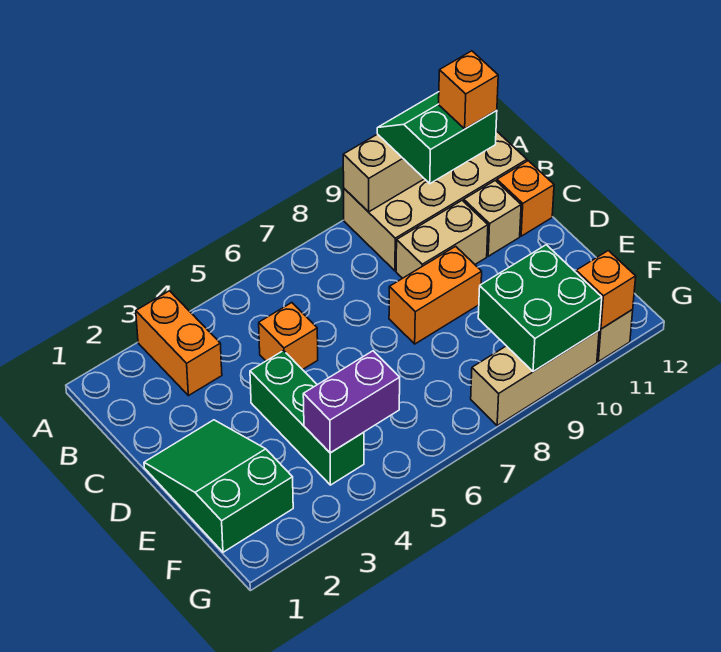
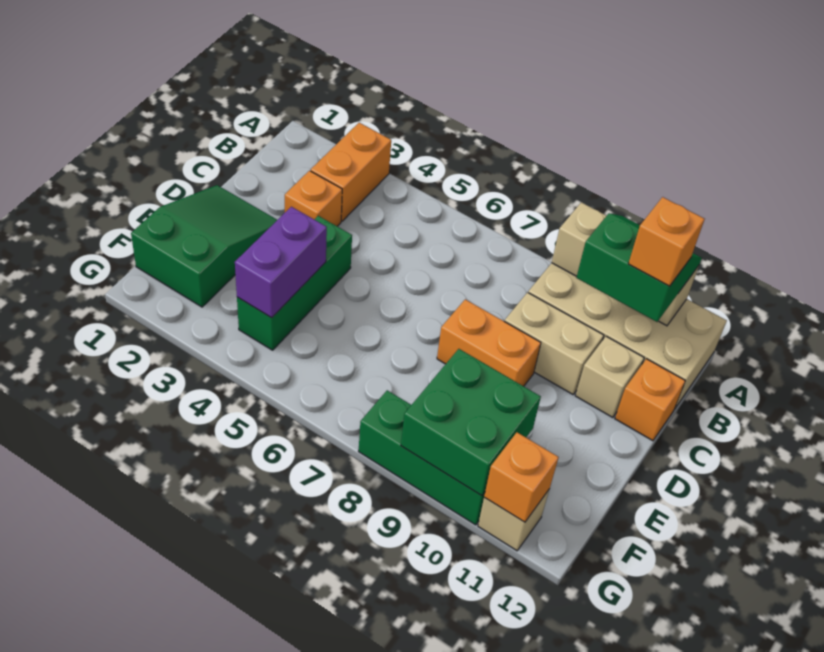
orange brick C5 level 1 -> orange brick C3 level 1
purple brick F4:F5 level 2 -> purple brick E4:F4 level 2
tan brick G8:G10 level 1 -> green brick G8:G10 level 1

